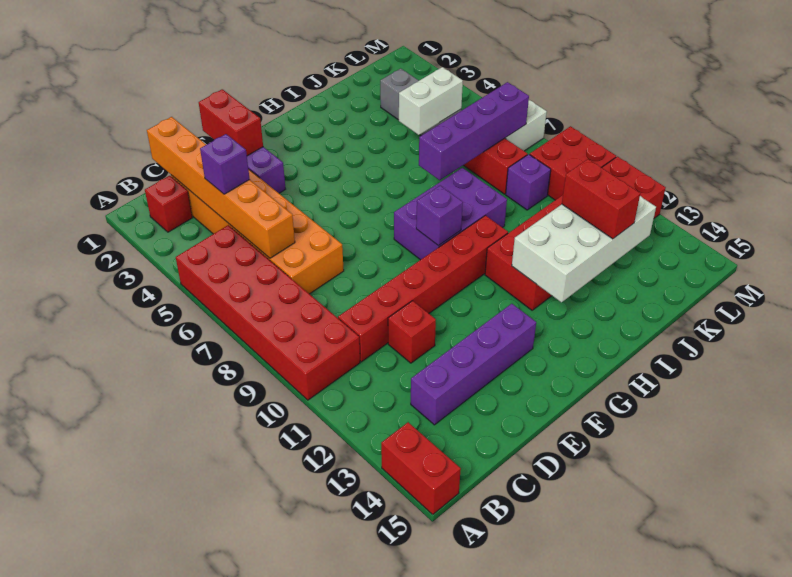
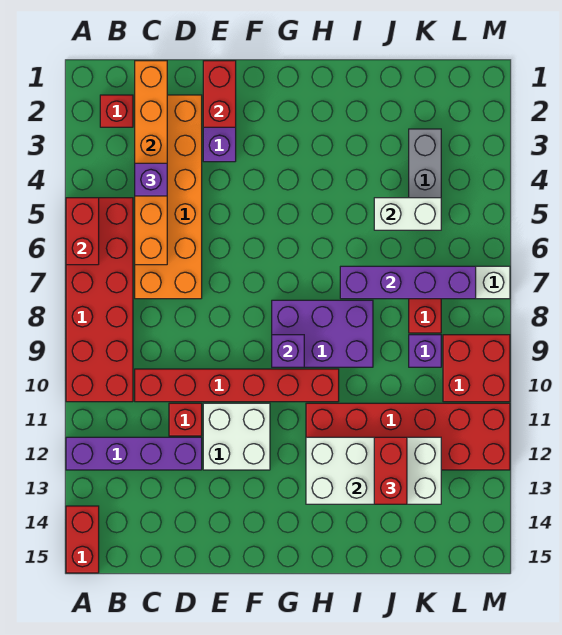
none -> red brick A5:A6 level 2
purple brick C13:F13 level 1 -> purple brick A12:D12 level 1
none -> white brick E11:F12 level 1

